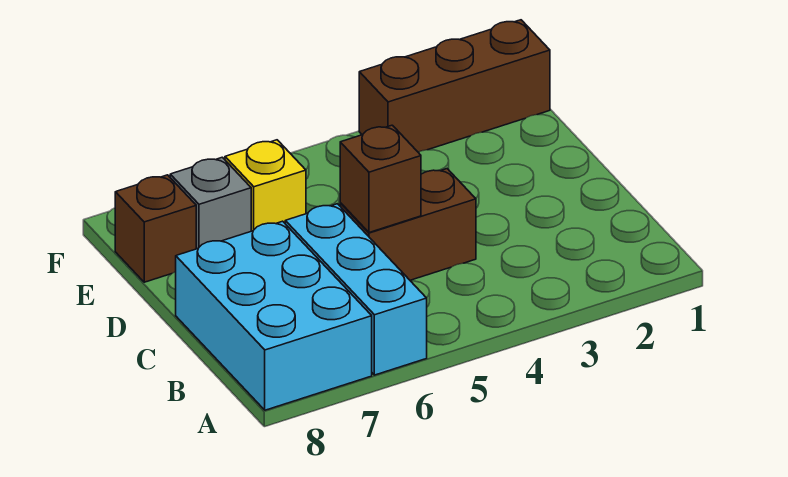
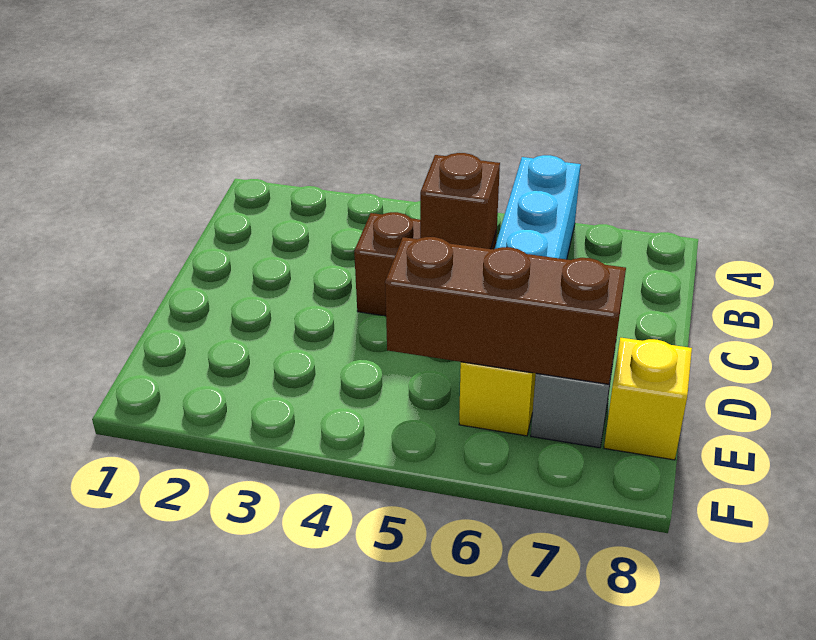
cyan brick A7:C8 level 1 -> none
brown brick E8 level 1 -> yellow brick E8 level 1
brown brick F1:F3 level 1 -> brown brick E5:E7 level 2

